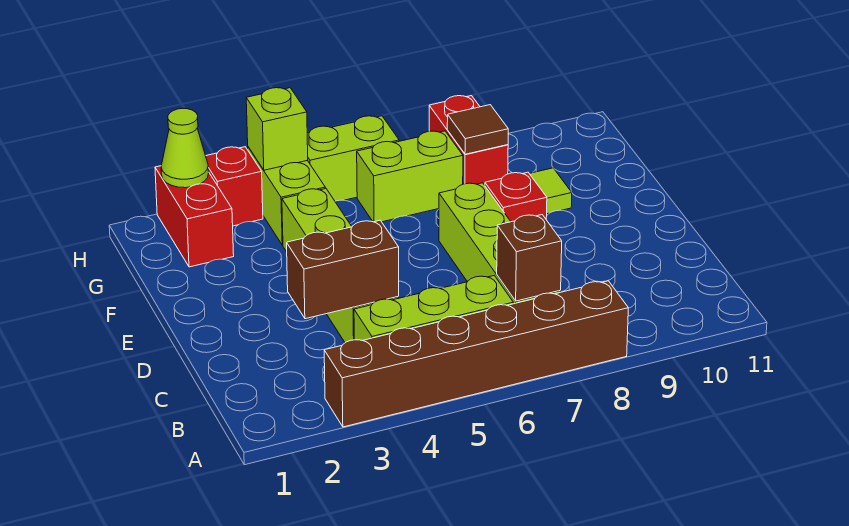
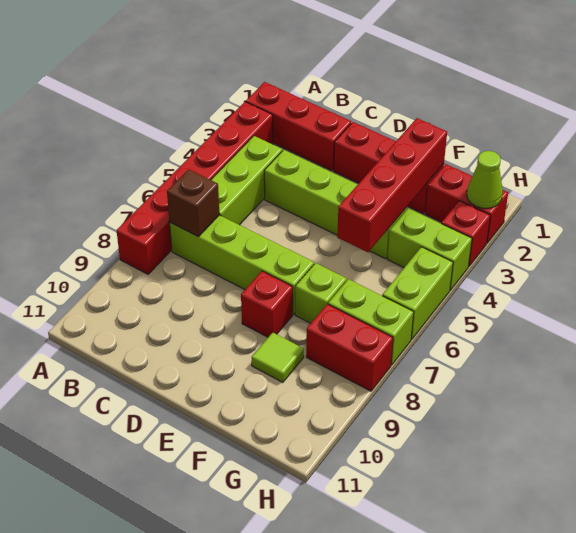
none -> red brick A2:C2 level 1
brown brick A3:A8 level 1 -> red brick A3:A8 level 1
brown brick C3:C4 level 2 -> none
none -> red brick D2:F2 level 1
none -> red brick F2:F5 level 2
lime brick G6:G7 level 1 -> lime brick G7:H7 level 1
brown tile G8 level 2 -> none
lime brick H4 level 2 -> lime brick F7 level 1

